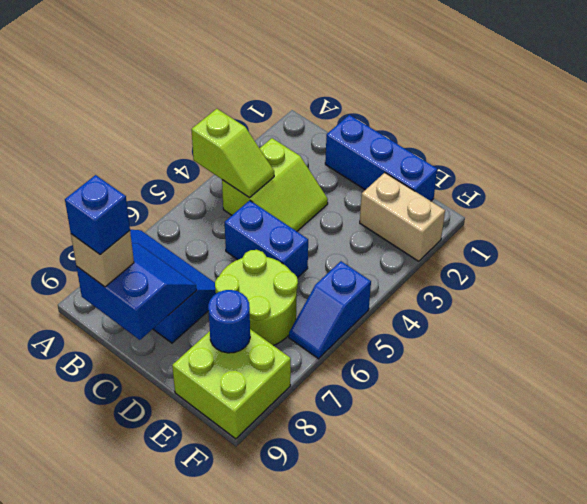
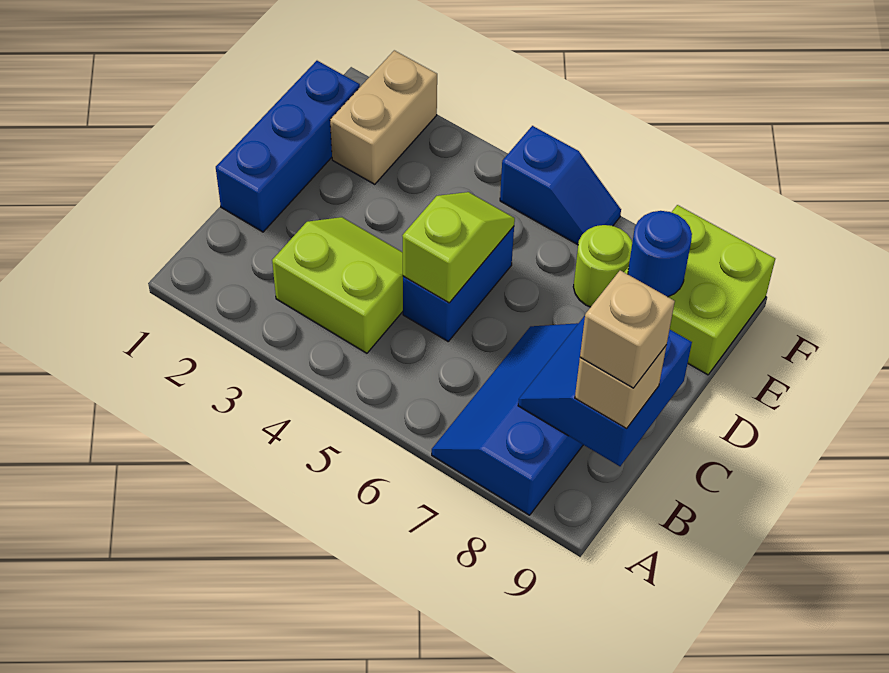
lime slope A4:B4 level 2 top A -> lime slope C5:D5 level 2 top C
blue brick B9 level 4 -> tan brick B9 level 4
lime round brick D6:E7 level 1 -> lime round brick E7 level 1

